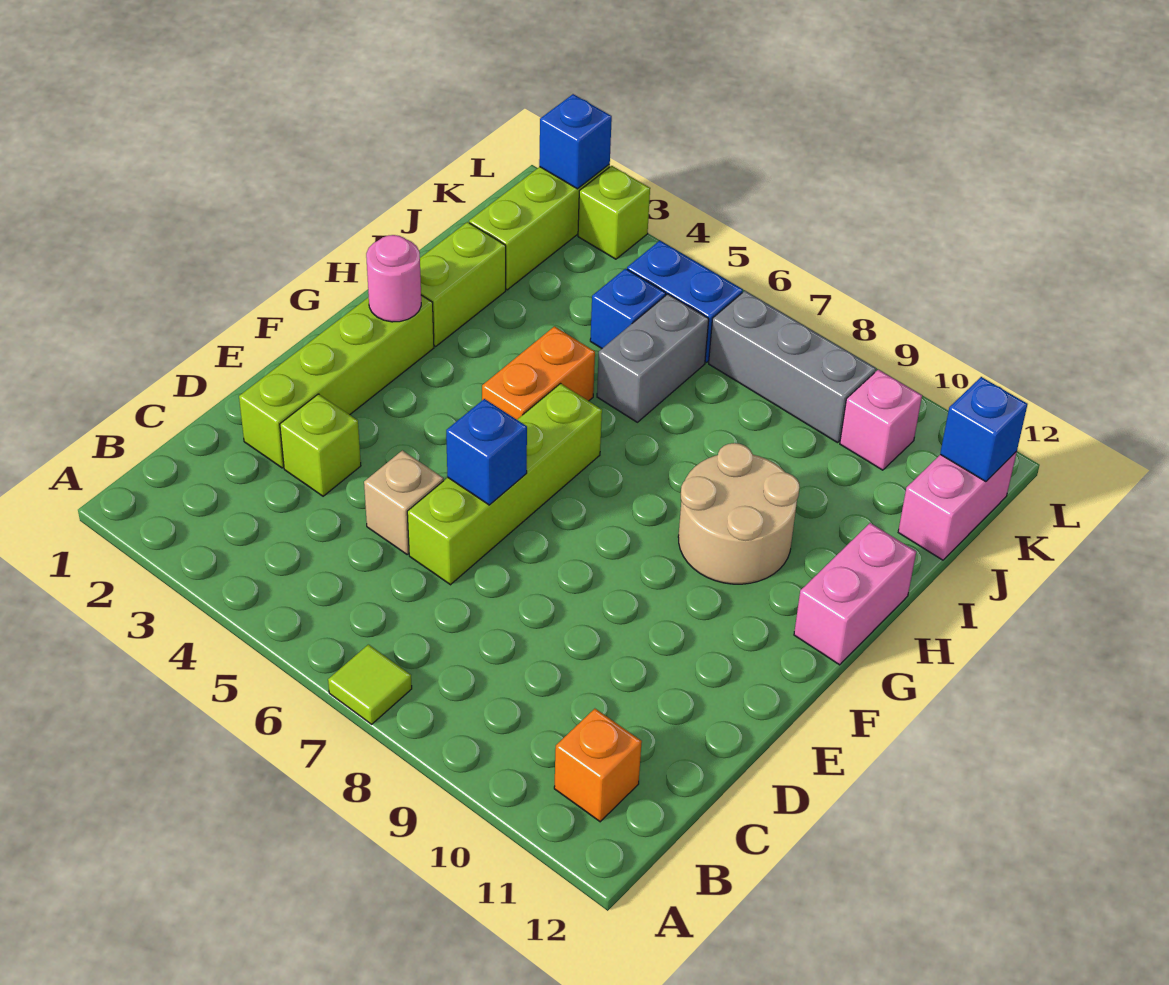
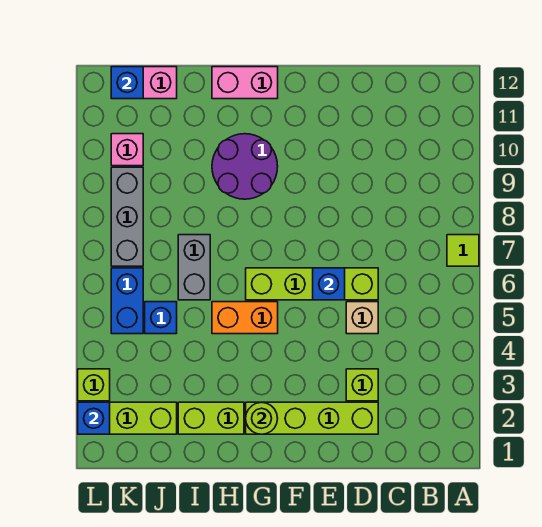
orange brick B11 level 1 -> none
pink round brick G2 level 2 -> lime round brick G2 level 2
tan round brick G9:H10 level 1 -> purple round brick G9:H10 level 1
grey brick I6:J6 level 1 -> grey brick I6:I7 level 1

